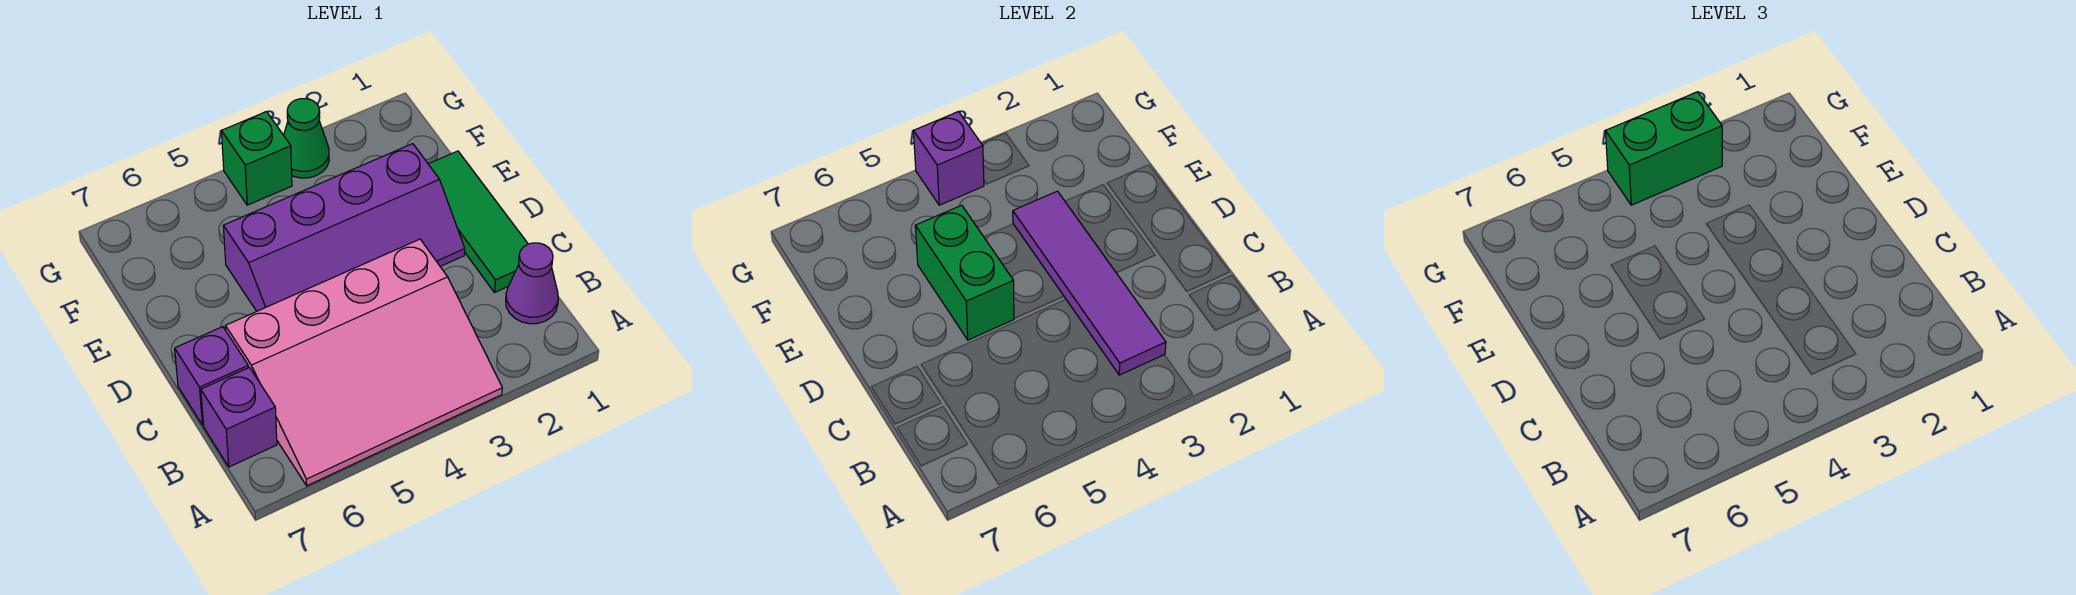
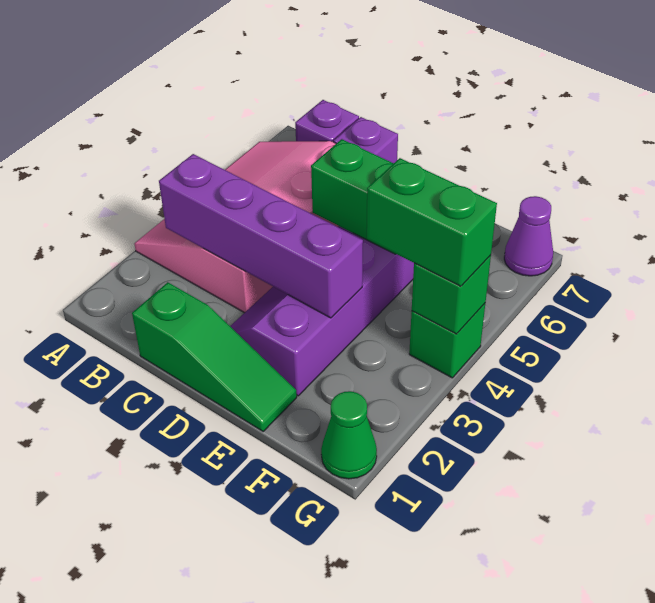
purple cone B1 level 1 -> purple cone G7 level 1
purple tile B3:E3 level 2 -> purple brick B3:E3 level 2
green tile C1:E1 level 1 -> green slope C1:E1 level 1 top C
green cone G3 level 1 -> green cone G1 level 1
green brick G3:G4 level 3 -> green brick F4:G4 level 3
purple brick G4 level 2 -> green brick G4 level 2

